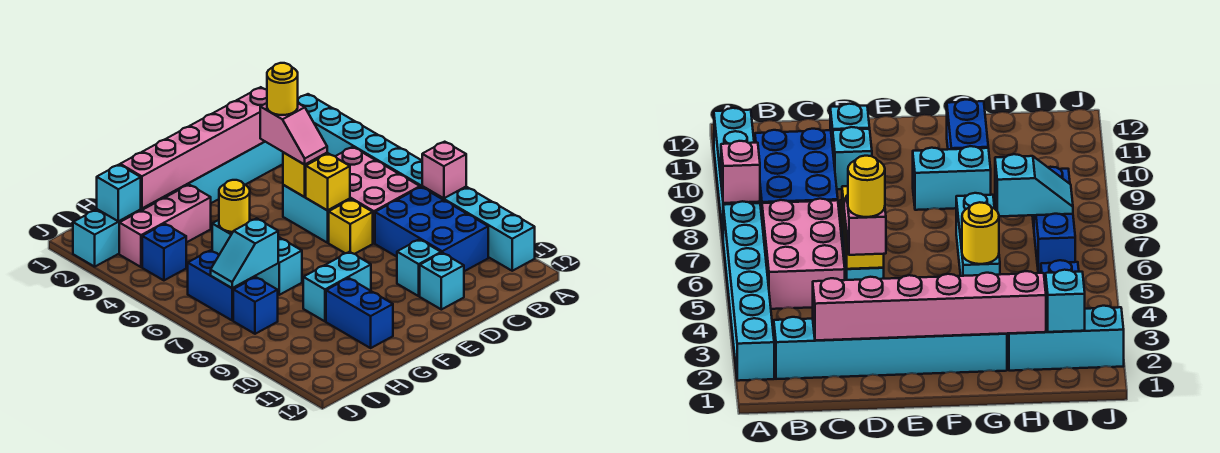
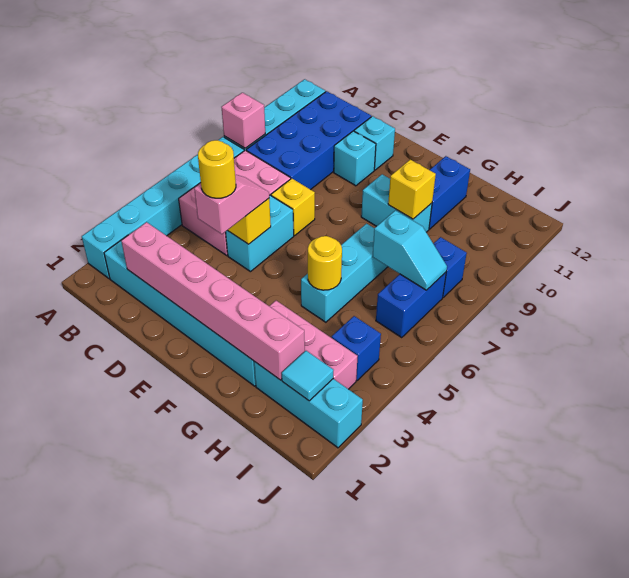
blue brick B8:C10 level 1 -> blue brick B8:C11 level 1
yellow brick D6 level 2 -> yellow brick G9 level 2
cyan brick I2 level 2 -> cyan tile I2 level 2

